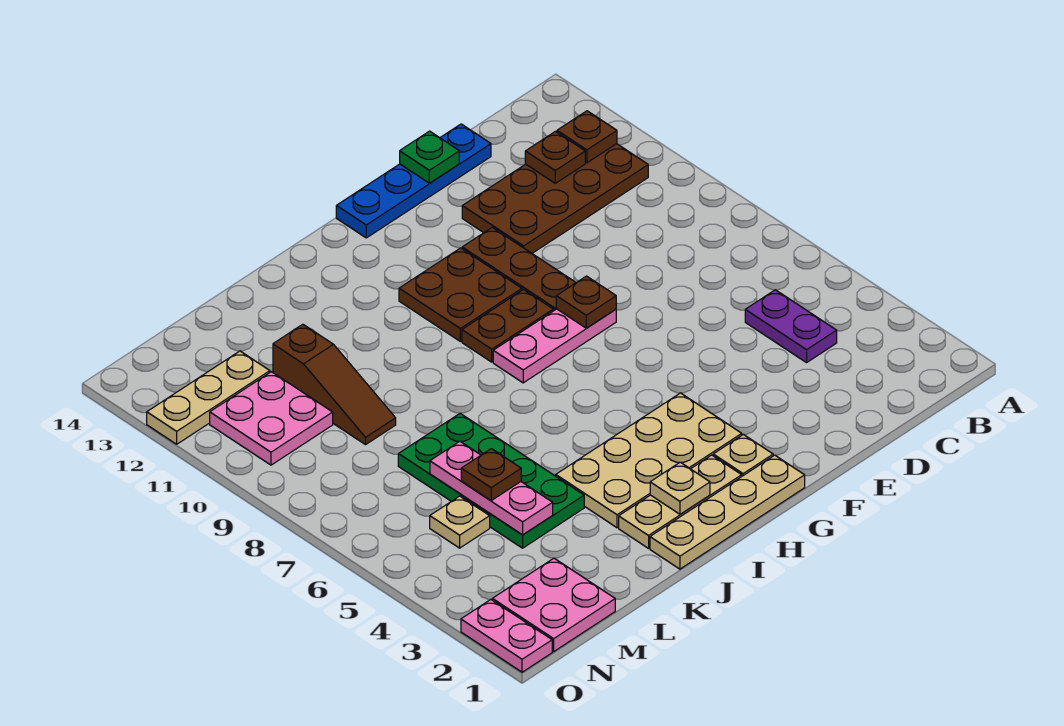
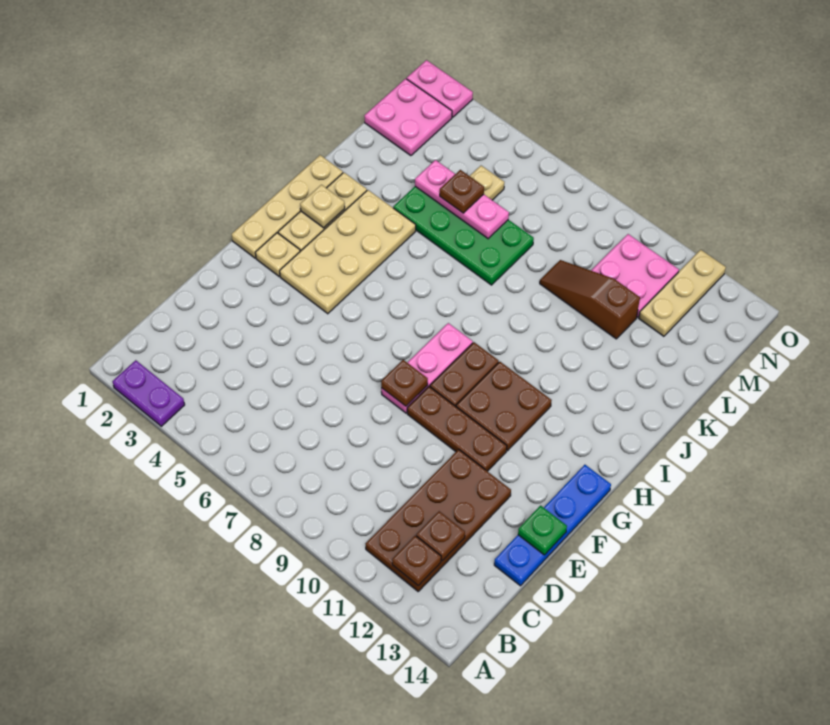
purple plate C4:C5 level 1 -> purple plate A2:A3 level 1

